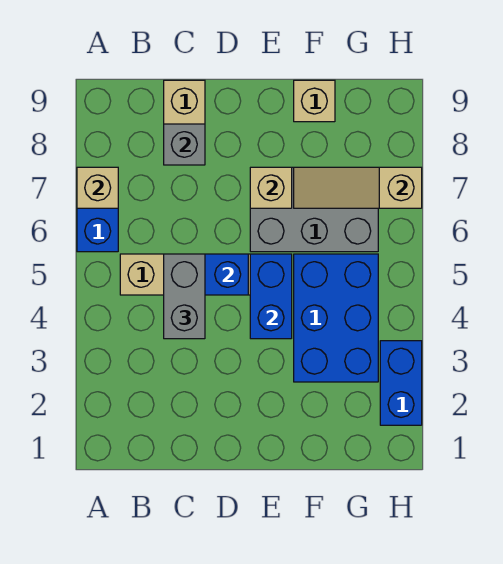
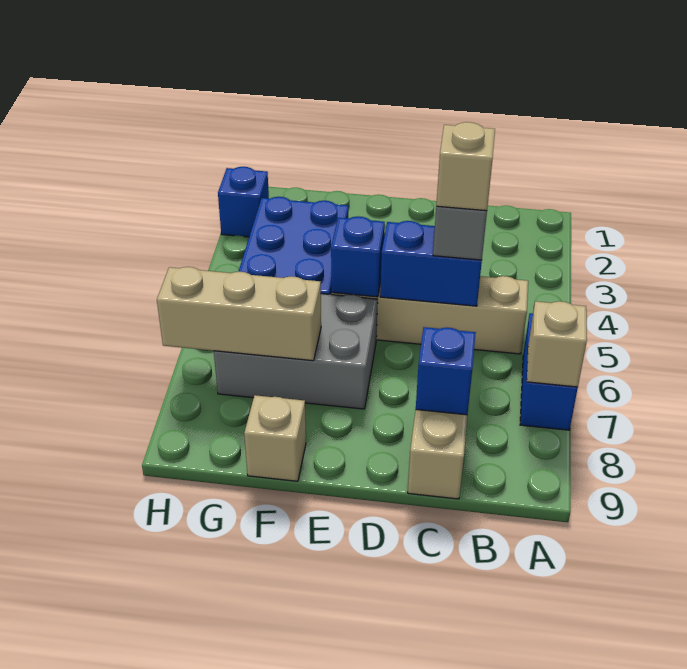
grey brick C8 level 2 -> blue brick C8 level 2
blue brick E4:E5 level 2 -> blue brick E5 level 2
tan brick E7 level 2 -> tan brick C5 level 4
tan slope F7:H7 level 2 top H -> tan brick F7:H7 level 2
blue brick H2:H3 level 1 -> blue brick H2 level 1

